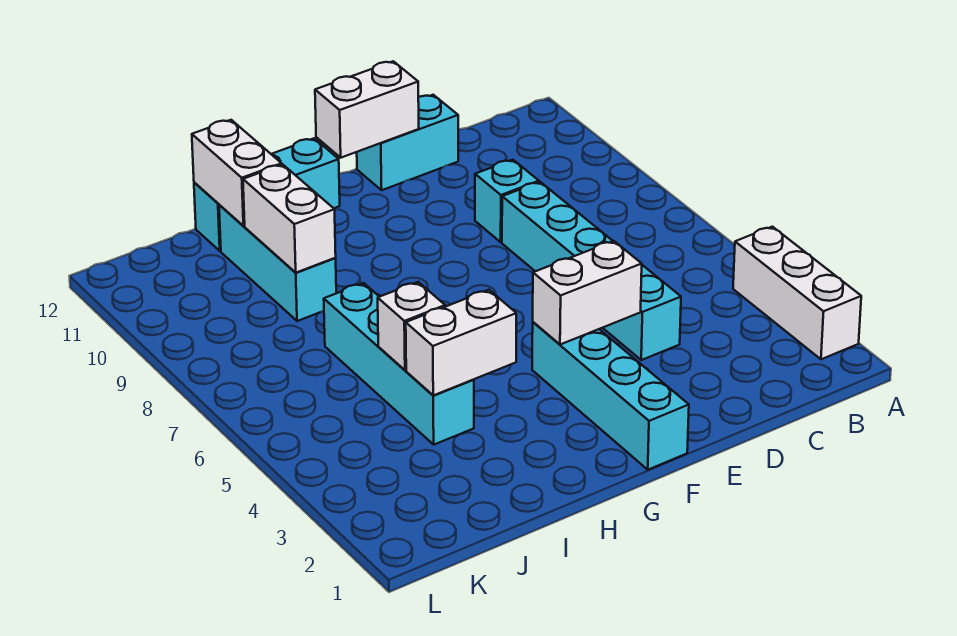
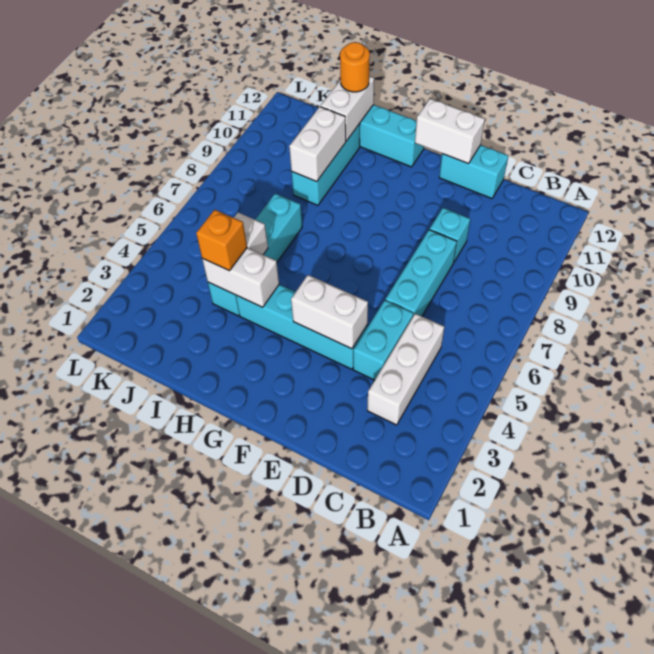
white brick A2:A4 level 1 -> white brick C3:C5 level 1
cyan brick F1:F4 level 1 -> cyan brick E4:H4 level 1
none -> orange brick I4 level 3
none -> orange round brick I12 level 3

